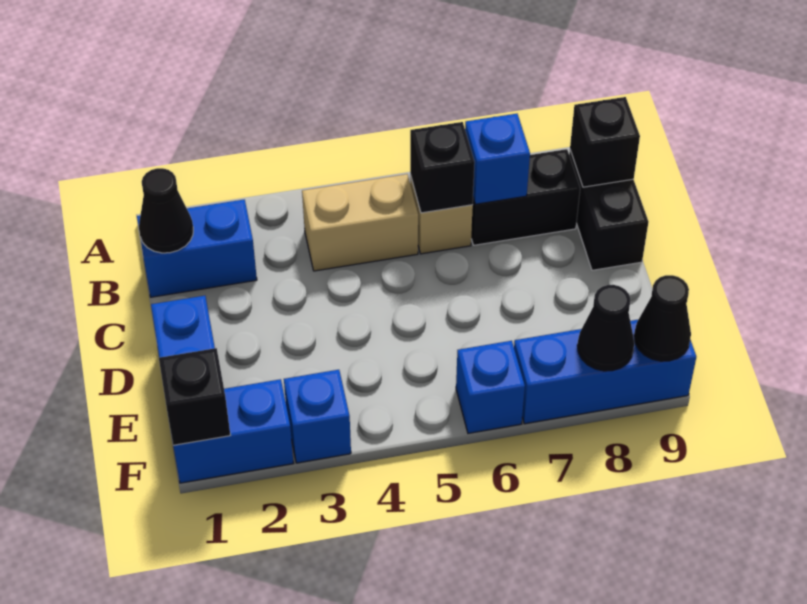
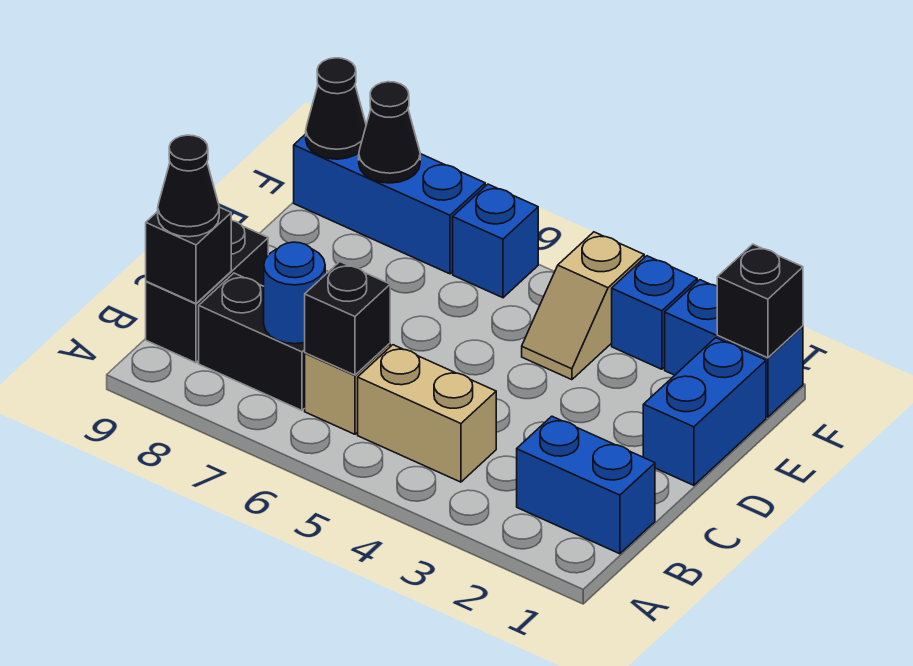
black cone B1 level 2 -> black cone B9 level 3
blue brick B7 level 2 -> blue round brick B7 level 2
none -> tan slope E4:F4 level 1 top F

